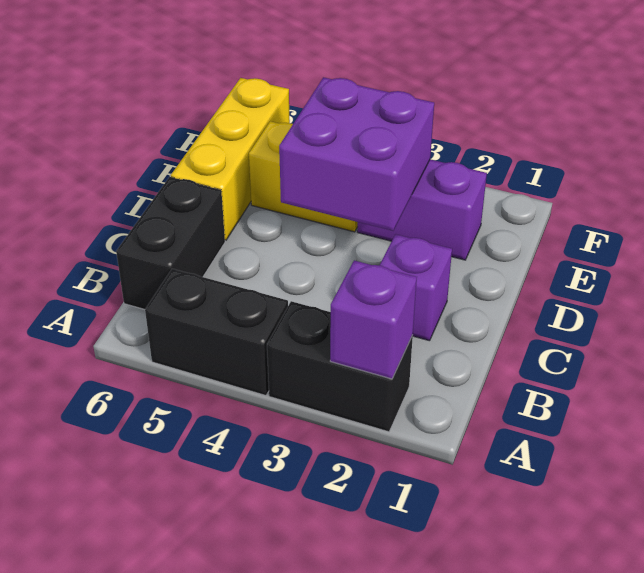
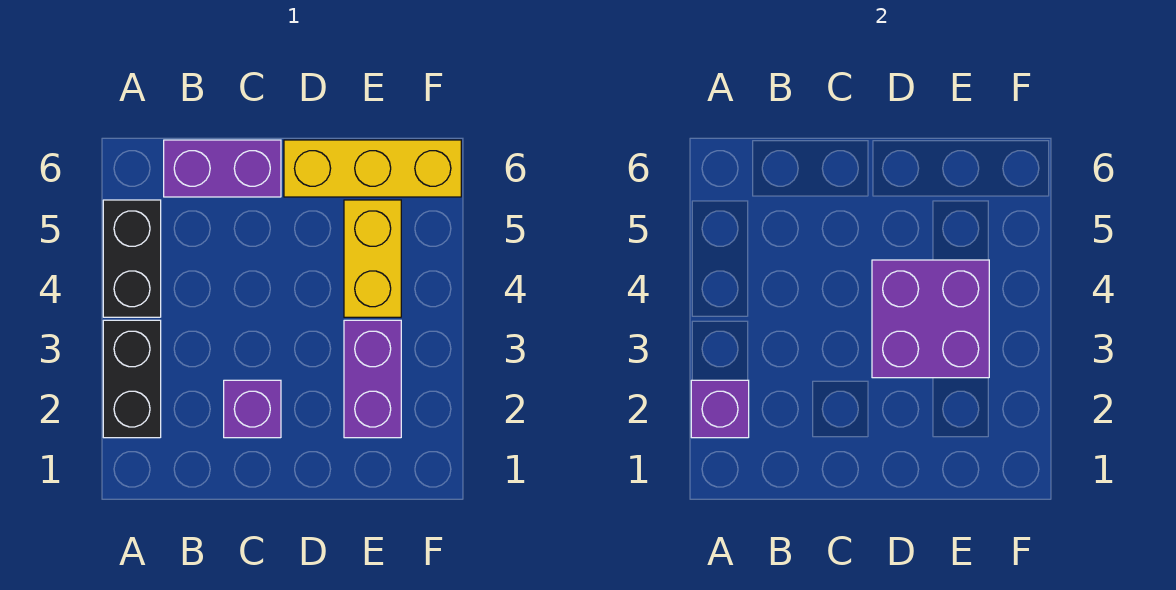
black brick B6:C6 level 1 -> purple brick B6:C6 level 1

